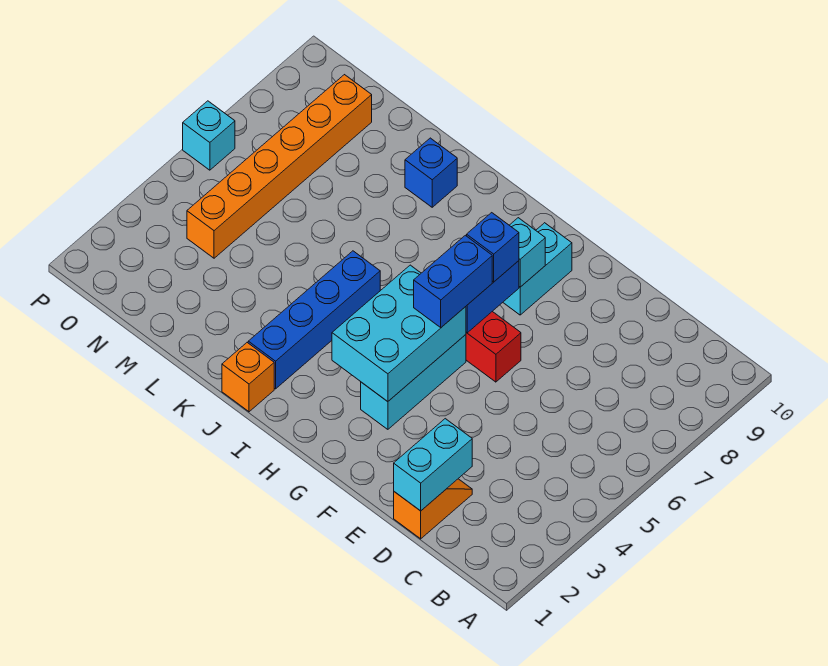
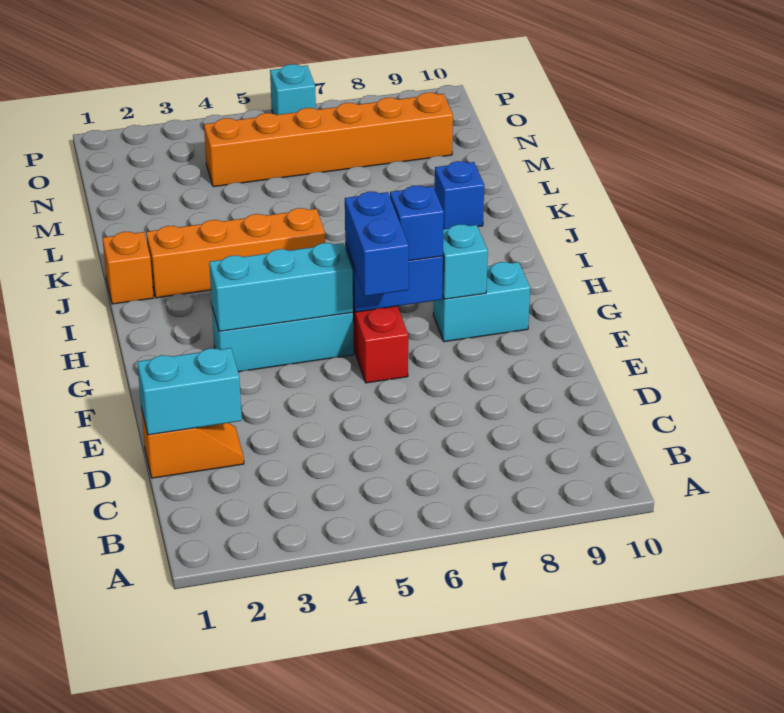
cyan brick G3:H5 level 2 -> cyan brick G3:G5 level 2
blue brick G5:G6 level 3 -> blue brick F6:G6 level 3
blue brick J2:J5 level 1 -> orange brick J2:J5 level 1

